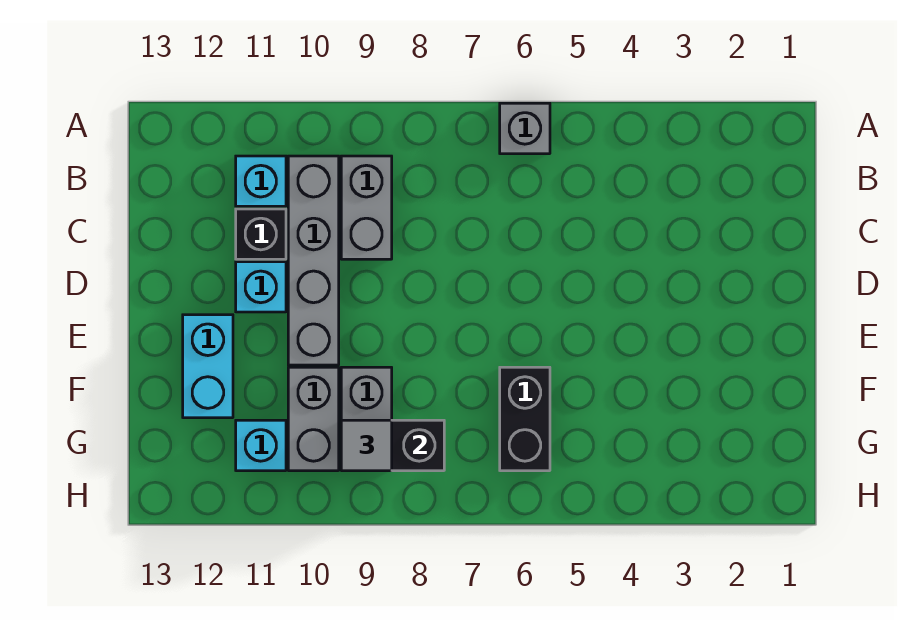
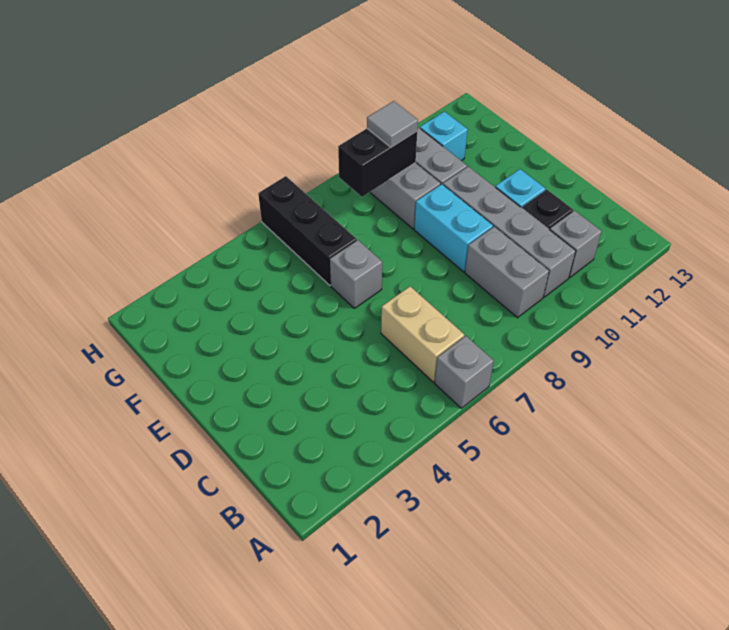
none -> tan brick B6:C6 level 1
cyan brick B11 level 1 -> grey brick B11 level 1
none -> grey brick E6 level 1
cyan brick E12:F12 level 1 -> cyan brick D9:E9 level 1
black brick F6:G6 level 1 -> black brick F6:H6 level 1

